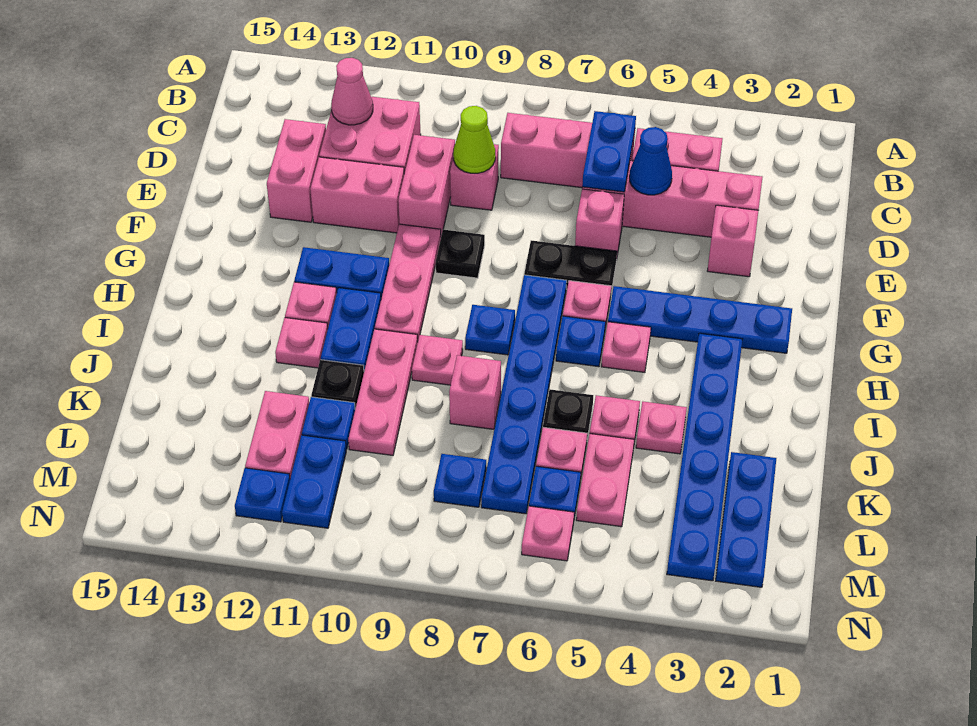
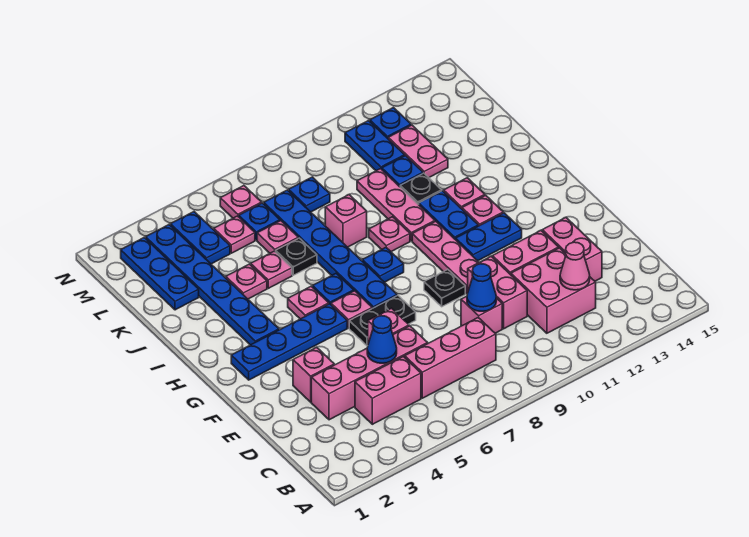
blue plate C6:D6 level 2 -> blue plate L4:M4 level 1
lime cone D9 level 2 -> blue cone D9 level 2
pink plate K5:L5 level 1 -> pink plate L5 level 1

